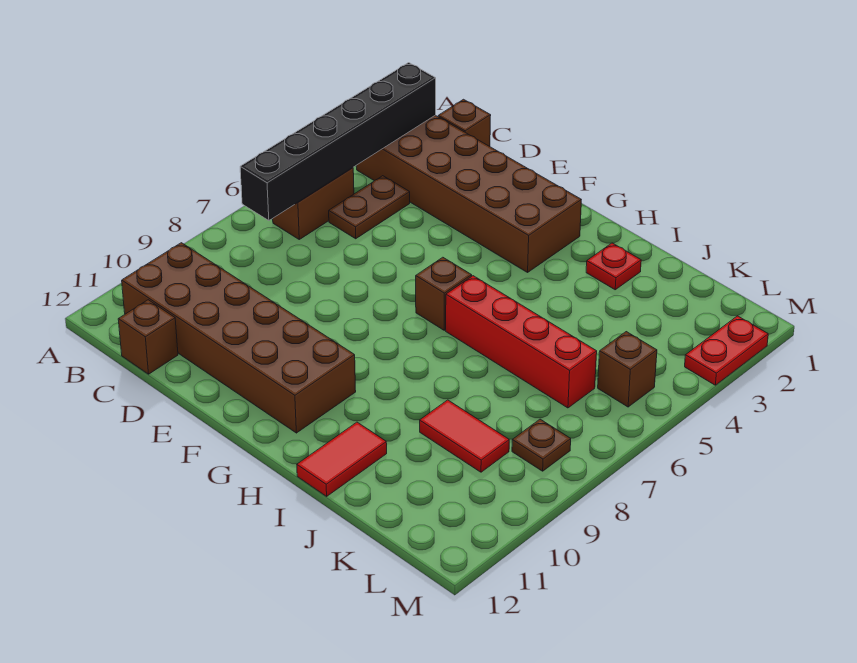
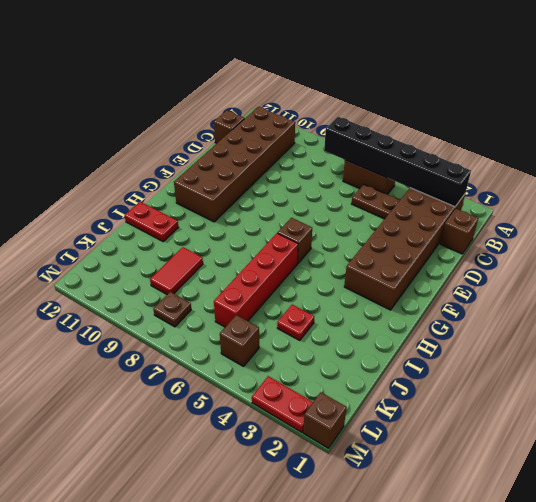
red plate I2 level 1 -> red plate J4 level 1
red tile I11:I12 level 1 -> red plate I11:I12 level 1
none -> brown brick M1 level 1

